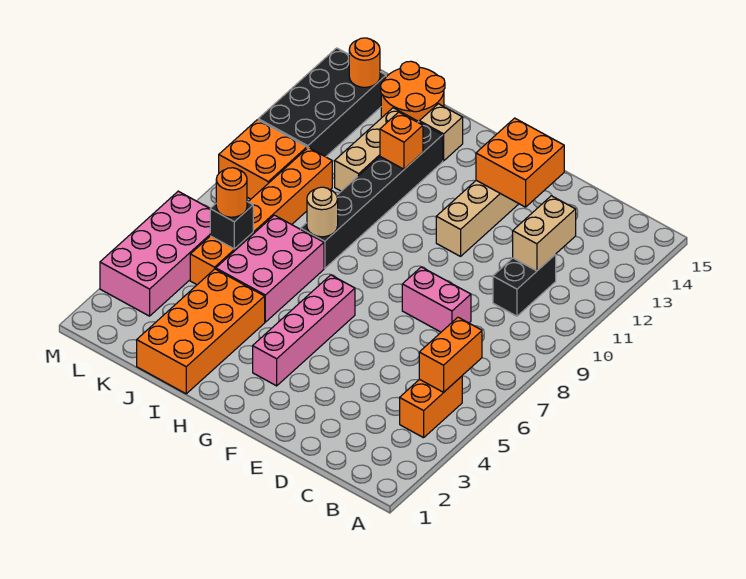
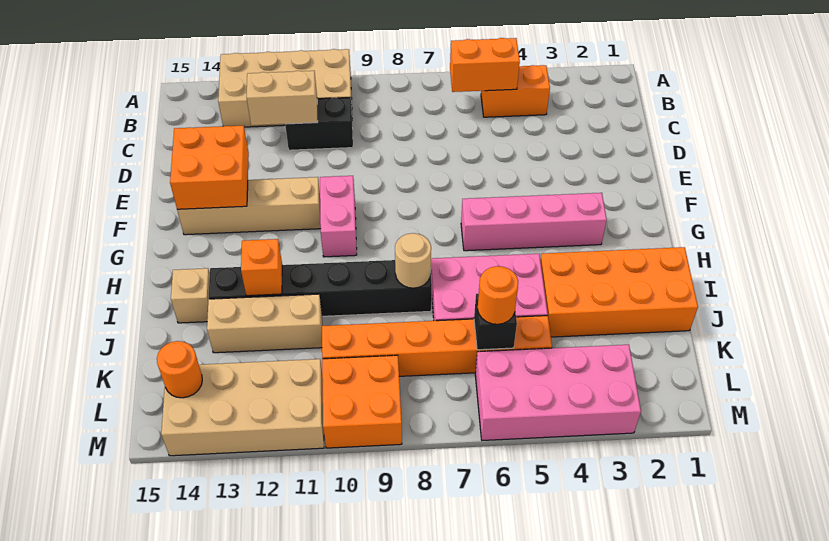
none -> tan brick A10:B13 level 1
pink brick D8:E8 level 1 -> pink brick F10:G10 level 1
orange round brick J14:K15 level 1 -> none
black brick L11:M14 level 1 -> tan brick L11:M14 level 1

